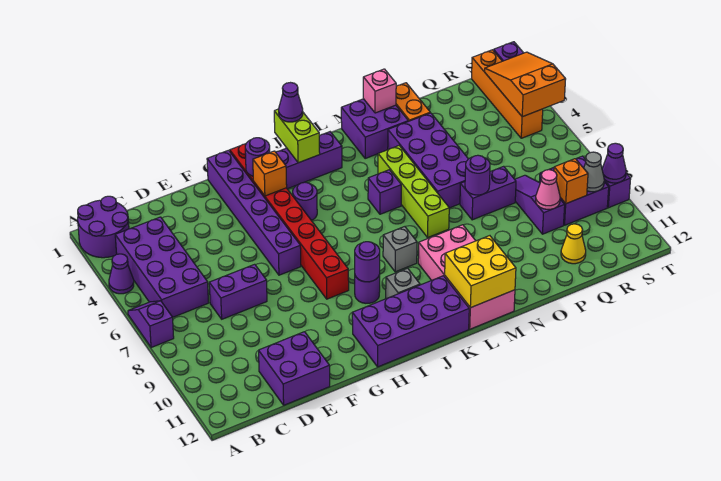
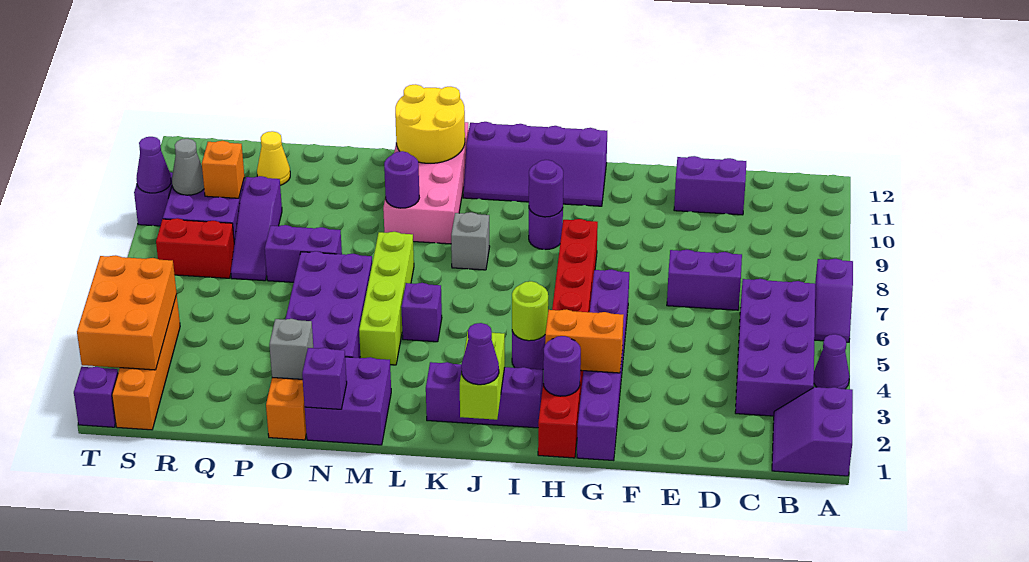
purple round brick A1:B2 level 1 -> purple slope A1:B2 level 1 top A
purple brick D11:E12 level 1 -> purple brick D11:E11 level 1
orange brick H3 level 2 -> orange brick G3:H3 level 2
purple brick H11:K12 level 1 -> purple slope H11:K12 level 1 top 12
none -> lime round brick I4 level 2
grey brick J10 level 1 -> grey brick O2 level 2
yellow brick L11:M12 level 2 -> yellow round brick L11:M12 level 2
pink brick N1 level 2 -> purple brick N1 level 2
purple round brick O7 level 2 -> purple round brick M9 level 2
pink cone Q9 level 2 -> none
none -> red brick R7:S7 level 1
orange slope S2:T4 level 2 top 4 -> orange brick S2:T4 level 2

